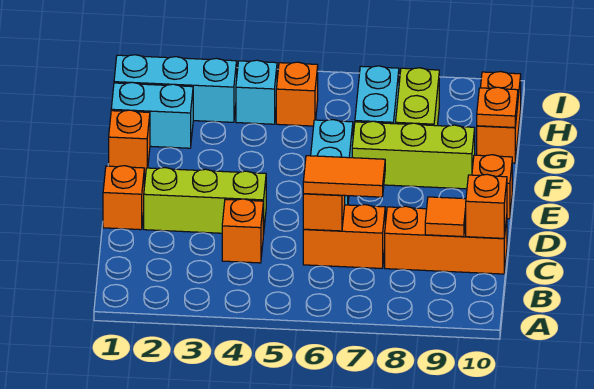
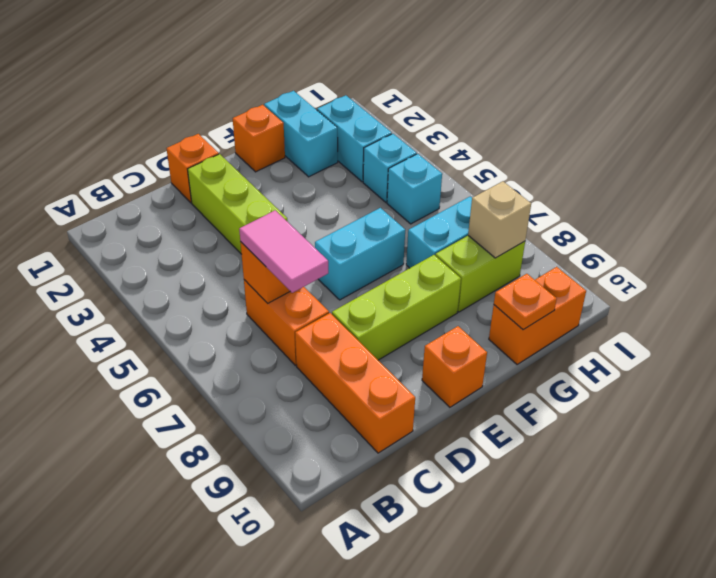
orange brick C4 level 1 -> none
orange tile C6:C7 level 3 -> pink tile C6:C7 level 3
orange tile C9 level 2 -> none
orange brick C10 level 2 -> none
lime brick F7:F9 level 1 -> lime brick D8:F8 level 1
cyan brick H1:H3 level 1 -> cyan brick H2:H3 level 1
orange brick H5 level 1 -> cyan brick H5 level 1
none -> tan brick H8 level 2

